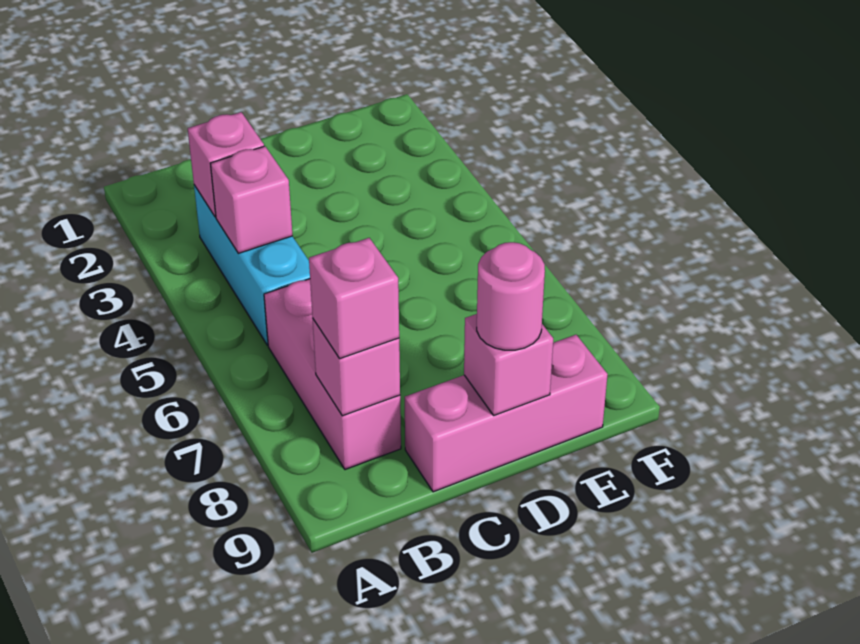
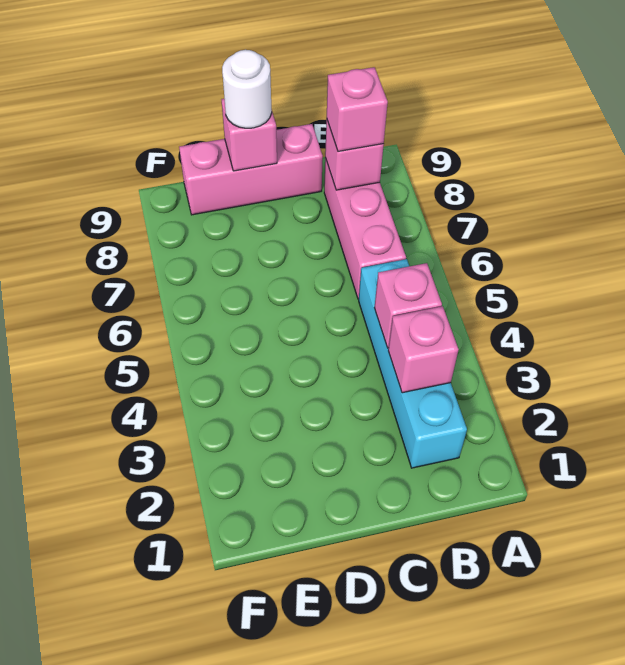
cyan brick B3:B5 level 1 -> cyan brick B2:B5 level 1
pink round brick D9 level 3 -> white round brick D9 level 3

